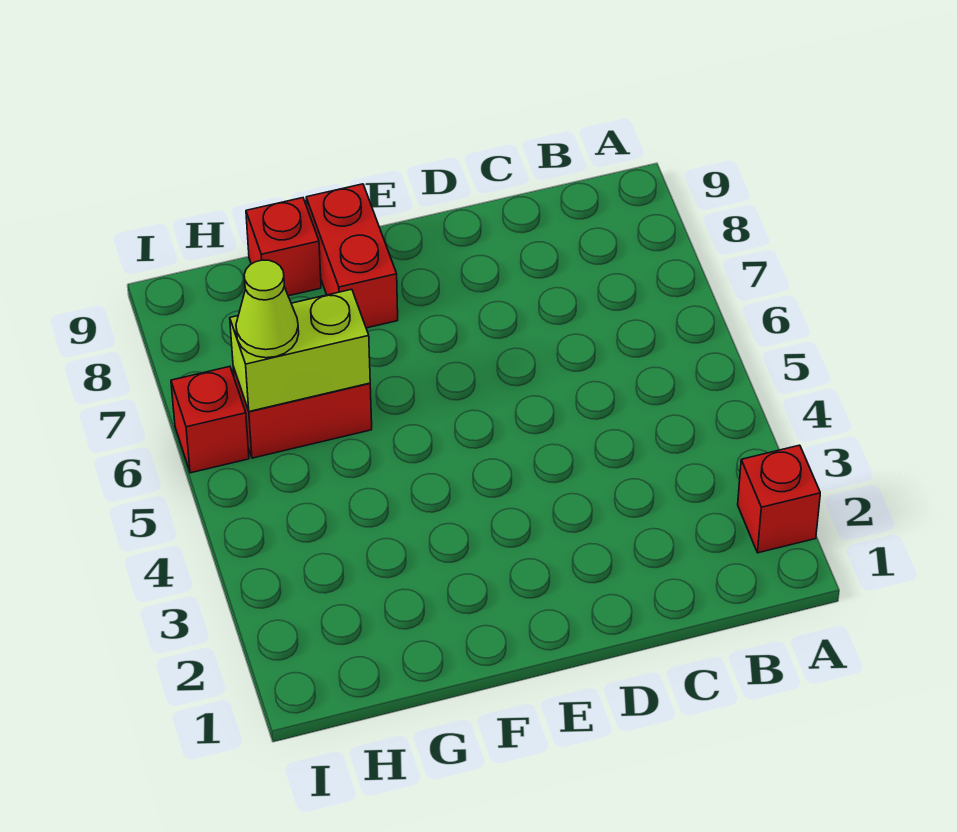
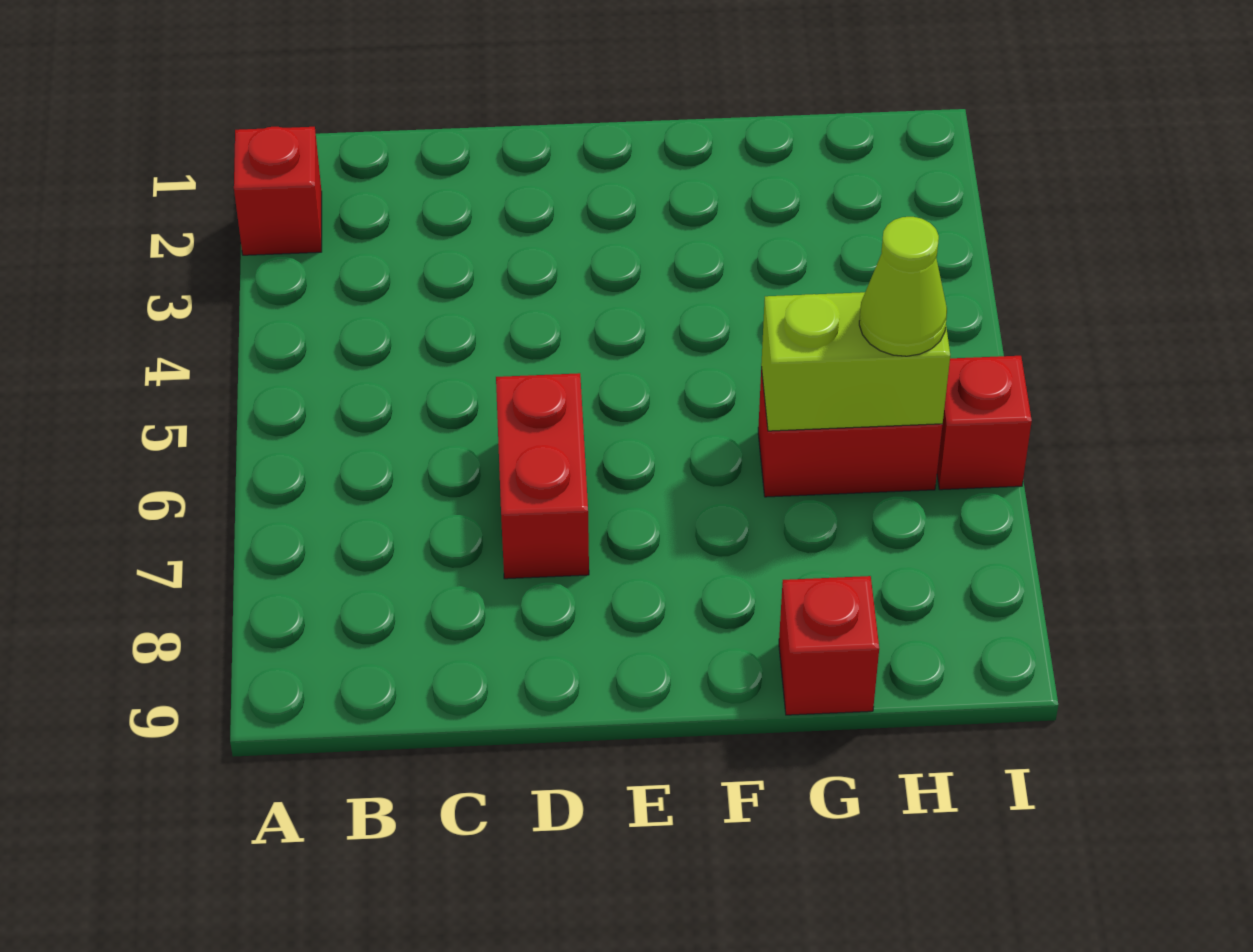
red brick F8:F9 level 1 -> red brick D6:D7 level 1

